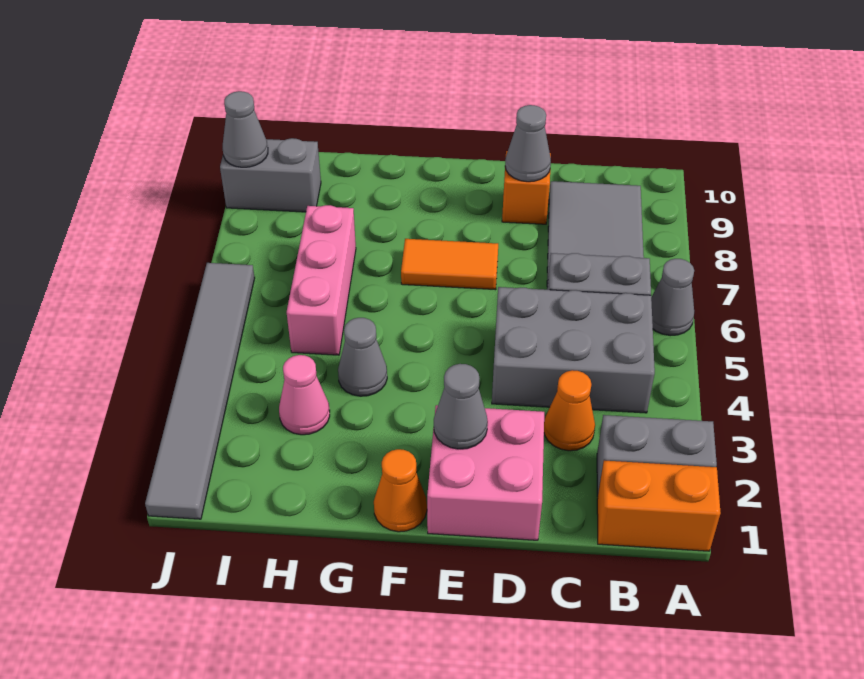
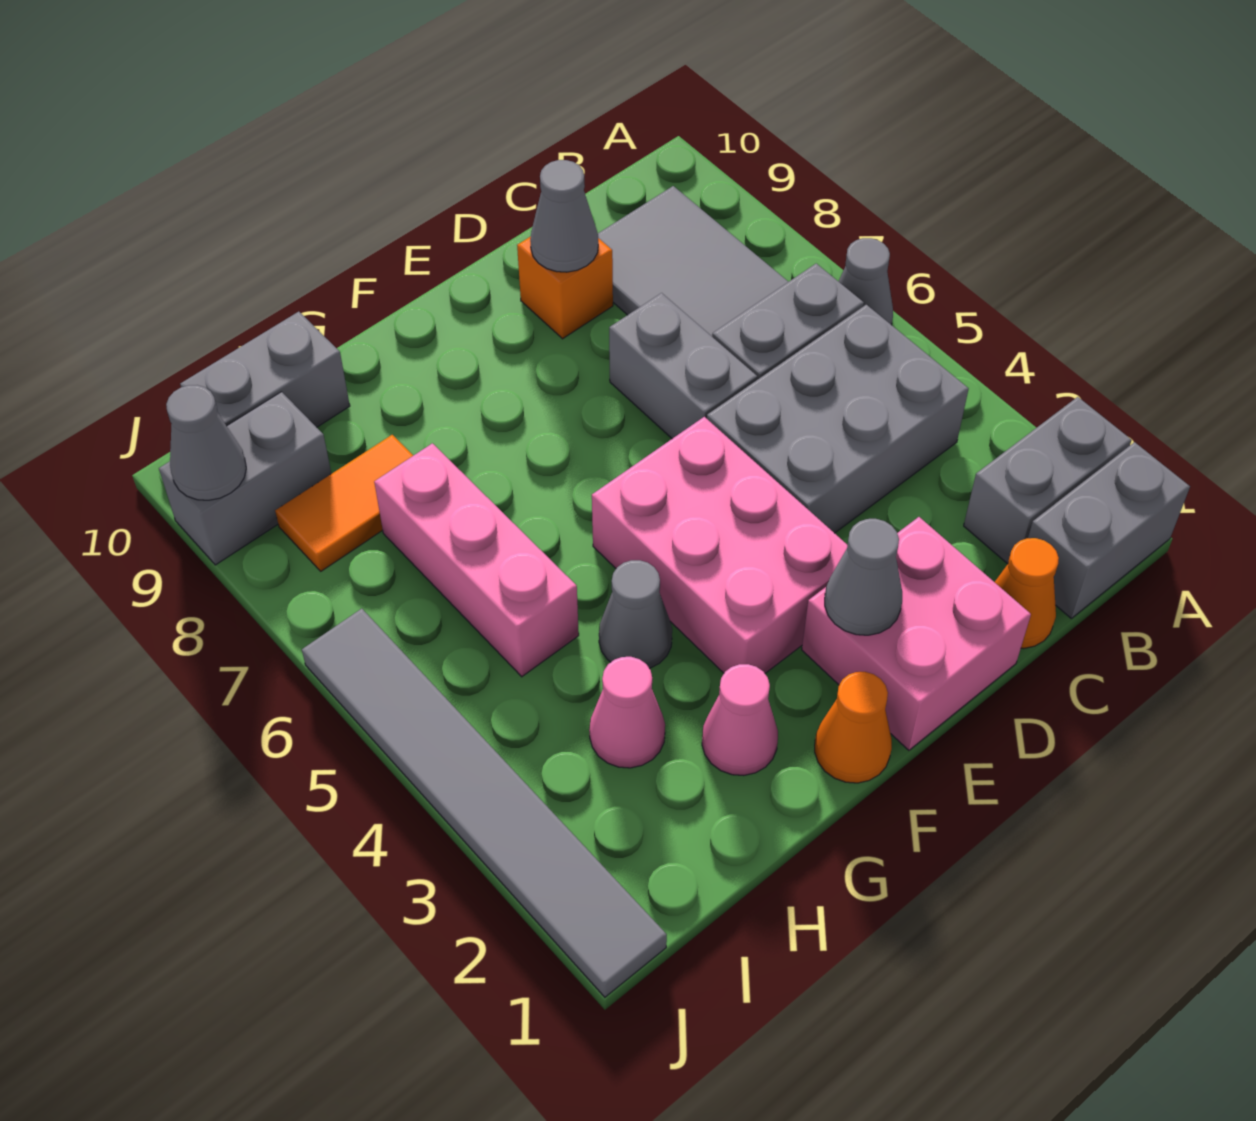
orange brick A1:B1 level 1 -> grey brick A1:B1 level 1
orange cone C3 level 1 -> orange cone C1 level 1
none -> grey brick D6:D7 level 1
none -> pink brick E3:F5 level 1
orange tile E7:F7 level 1 -> orange tile H8:I8 level 1
none -> pink cone G2 level 1
none -> grey brick H10:I10 level 1

